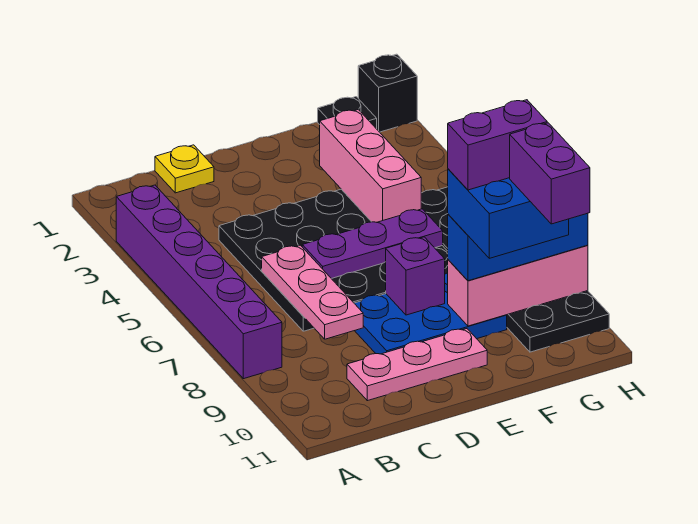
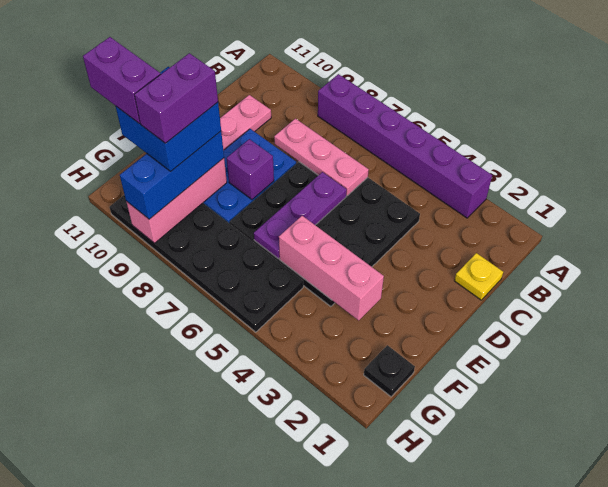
black brick H1 level 1 -> none

